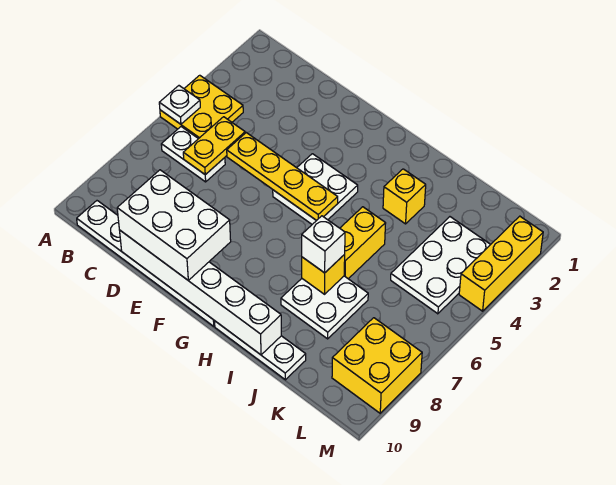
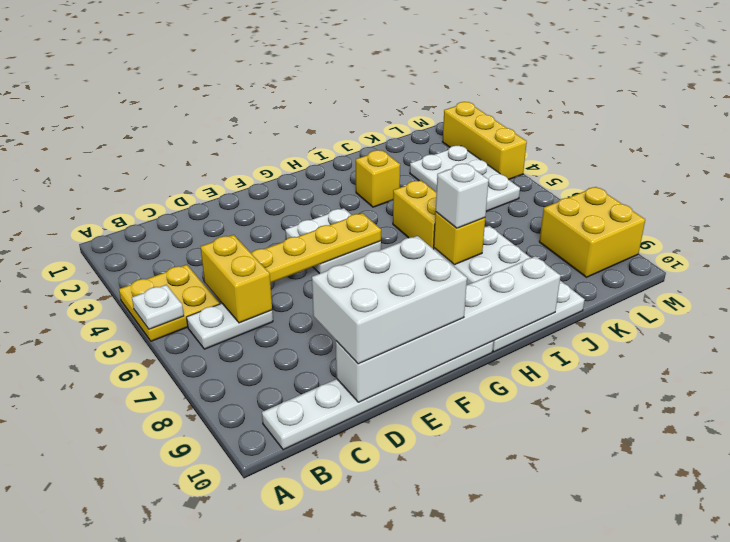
yellow plate C5:C6 level 2 -> yellow brick C5:C6 level 2

